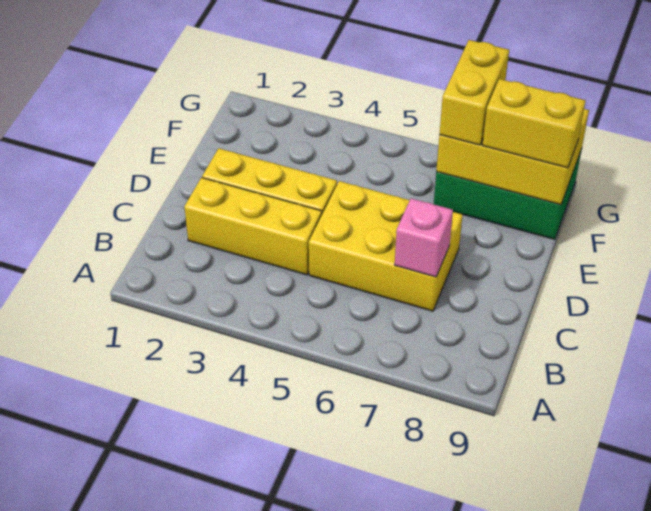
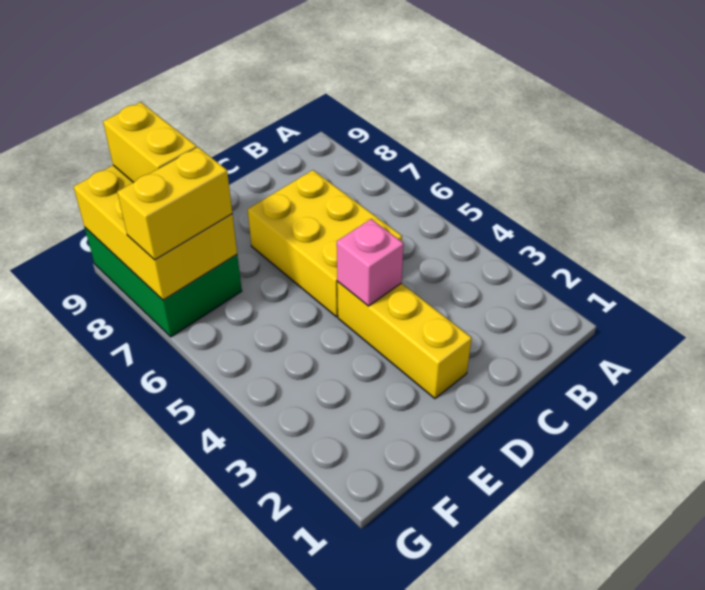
yellow brick C2:C4 level 1 -> none
pink brick C7 level 2 -> pink brick D4 level 2

